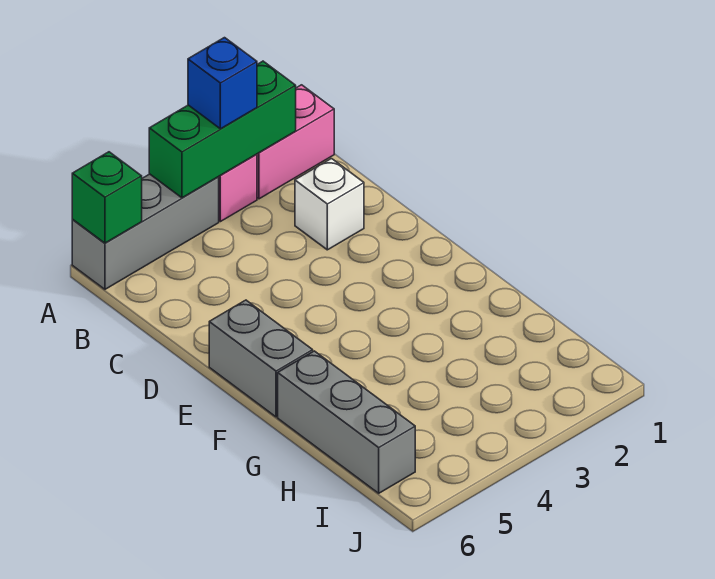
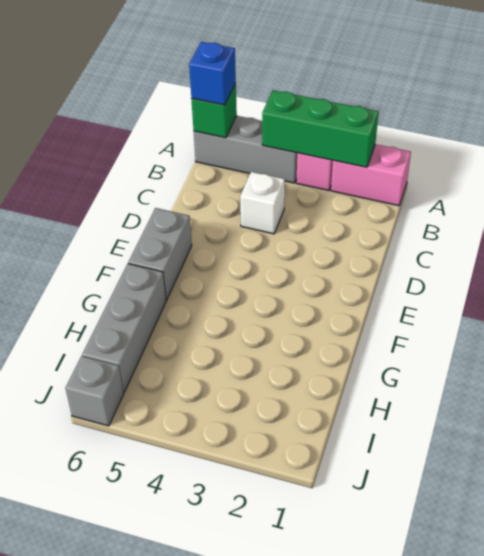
blue brick A3 level 3 -> blue brick A6 level 3
white brick C2 level 1 -> white brick C4 level 1
none -> grey brick J6 level 1

